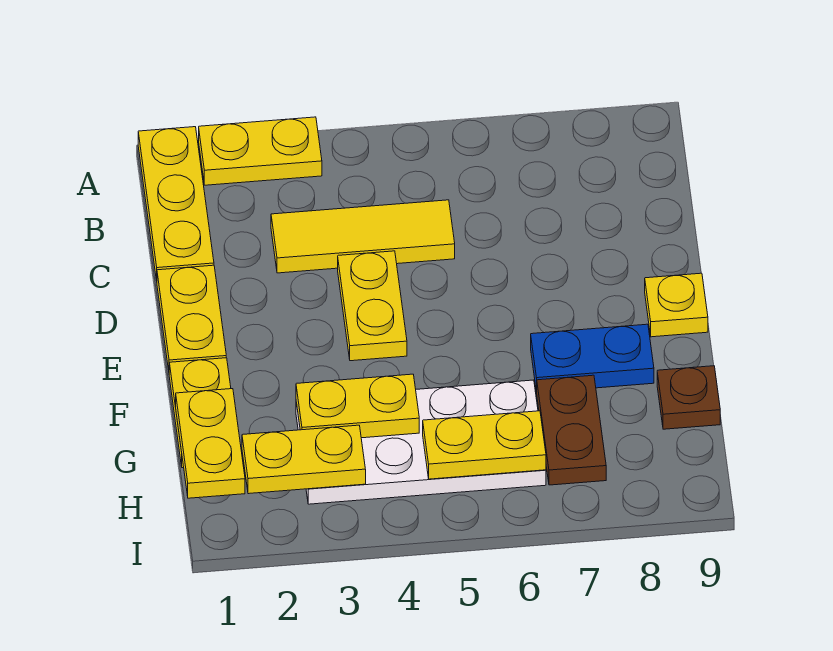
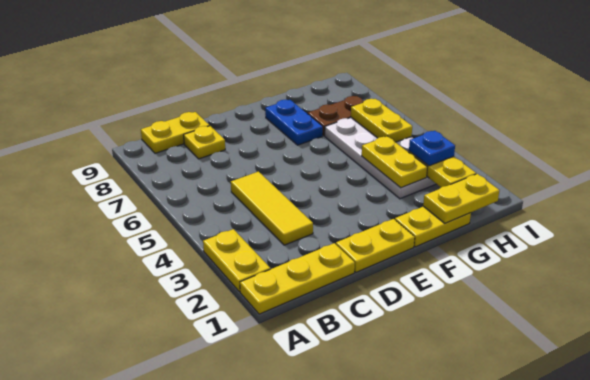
yellow plate D4:E4 level 1 -> yellow plate B9:C9 level 1
yellow plate E9 level 1 -> yellow plate C8 level 1
brown plate G9 level 1 -> none
none -> blue plate H3 level 3

